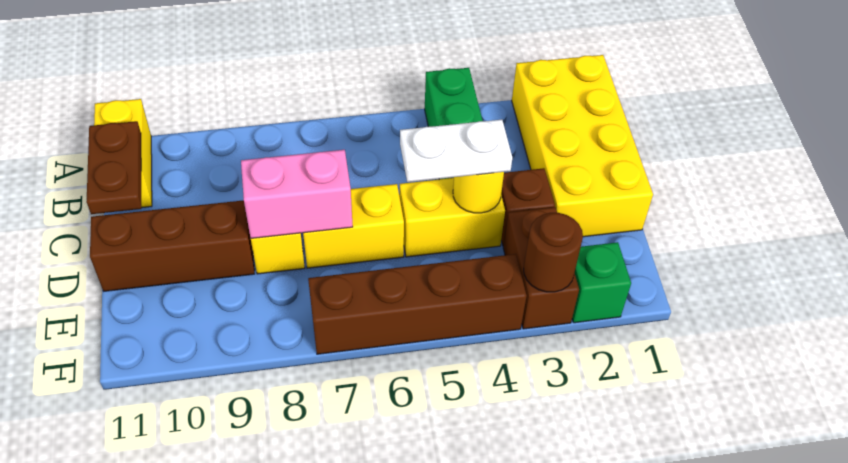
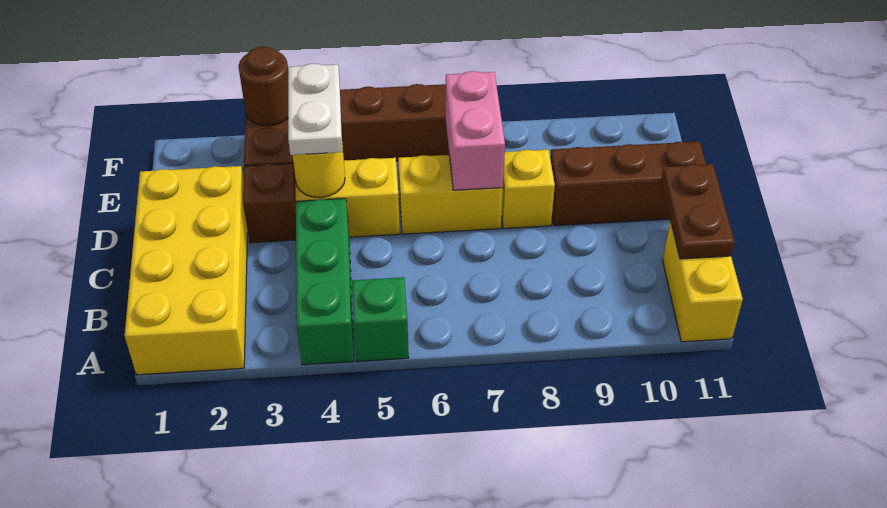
white plate D4:D5 level 3 -> white plate D4:E4 level 3
pink brick D7:D8 level 2 -> pink brick D7:E7 level 2
green brick F2 level 1 -> green brick A5 level 1

